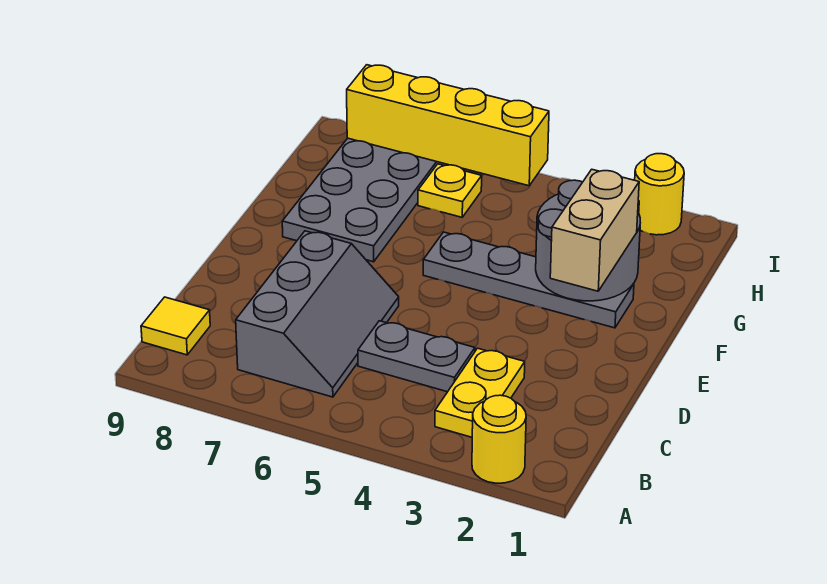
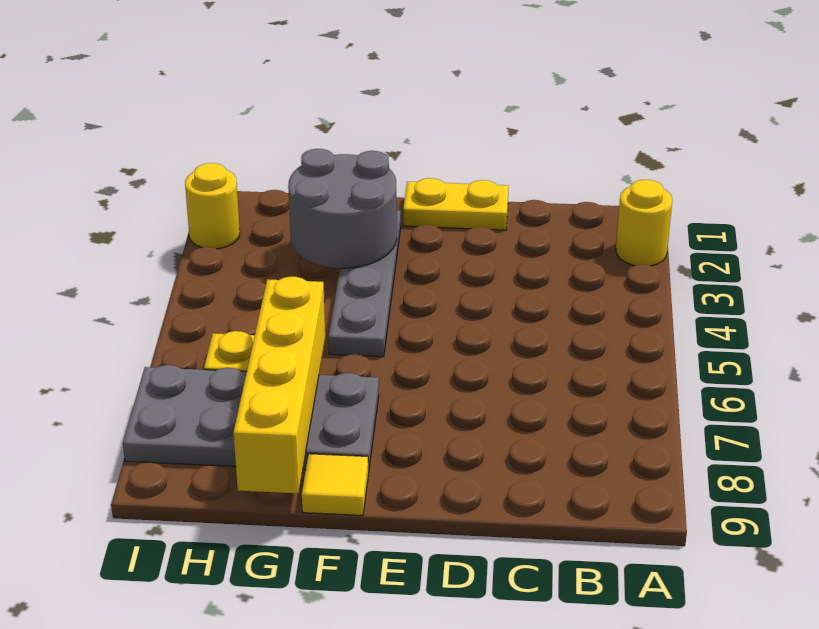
yellow plate B3:C3 level 1 -> yellow plate D1:E1 level 1
grey slope B6:D7 level 1 top 7 -> none
yellow tile B9 level 1 -> yellow tile F9 level 1
grey plate C4:C5 level 1 -> none
tan brick E2:F2 level 3 -> none
yellow brick I5:I8 level 2 -> yellow brick G6:G9 level 2

